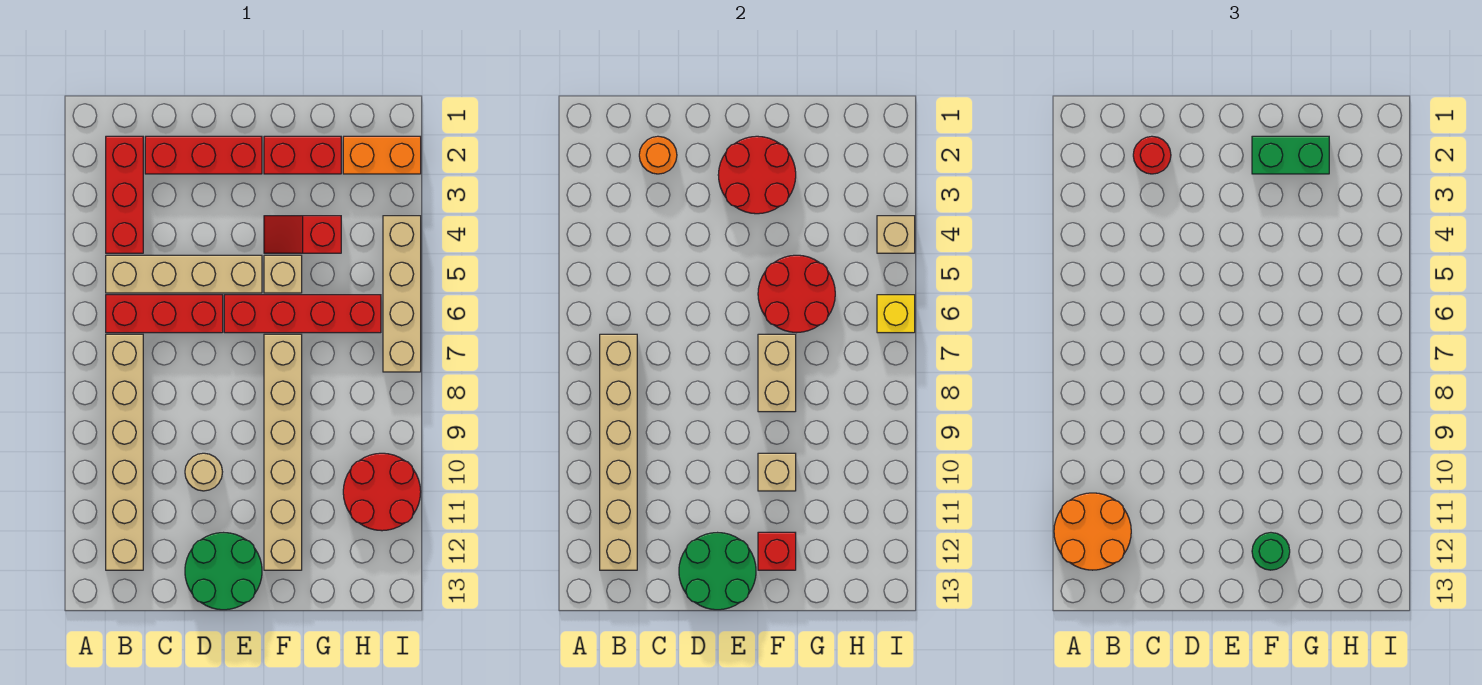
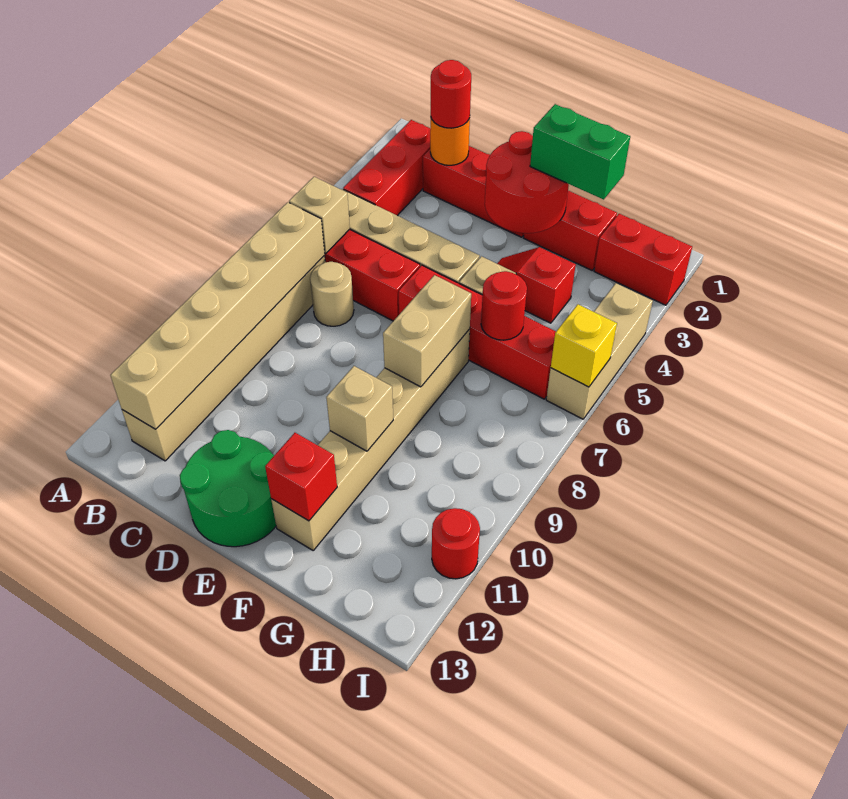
orange round brick A11:B12 level 3 -> none
tan round brick D10 level 1 -> tan round brick C7 level 1
green round brick D12:E13 level 2 -> none
red round brick F5:G6 level 2 -> red round brick G6 level 2
green round brick F12 level 3 -> none
orange brick H2:I2 level 1 -> red brick H2:I2 level 1
red round brick H10:I11 level 1 -> red round brick I11 level 1
tan brick I4:I7 level 1 -> tan brick I4:I6 level 1
tan brick I4 level 2 -> tan brick B6 level 2

